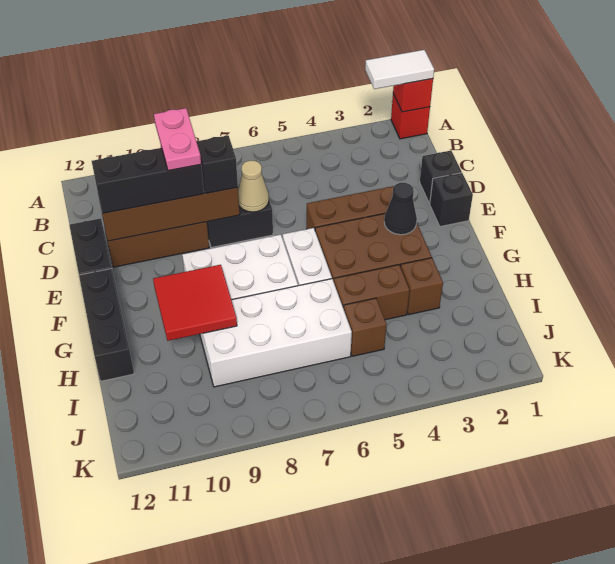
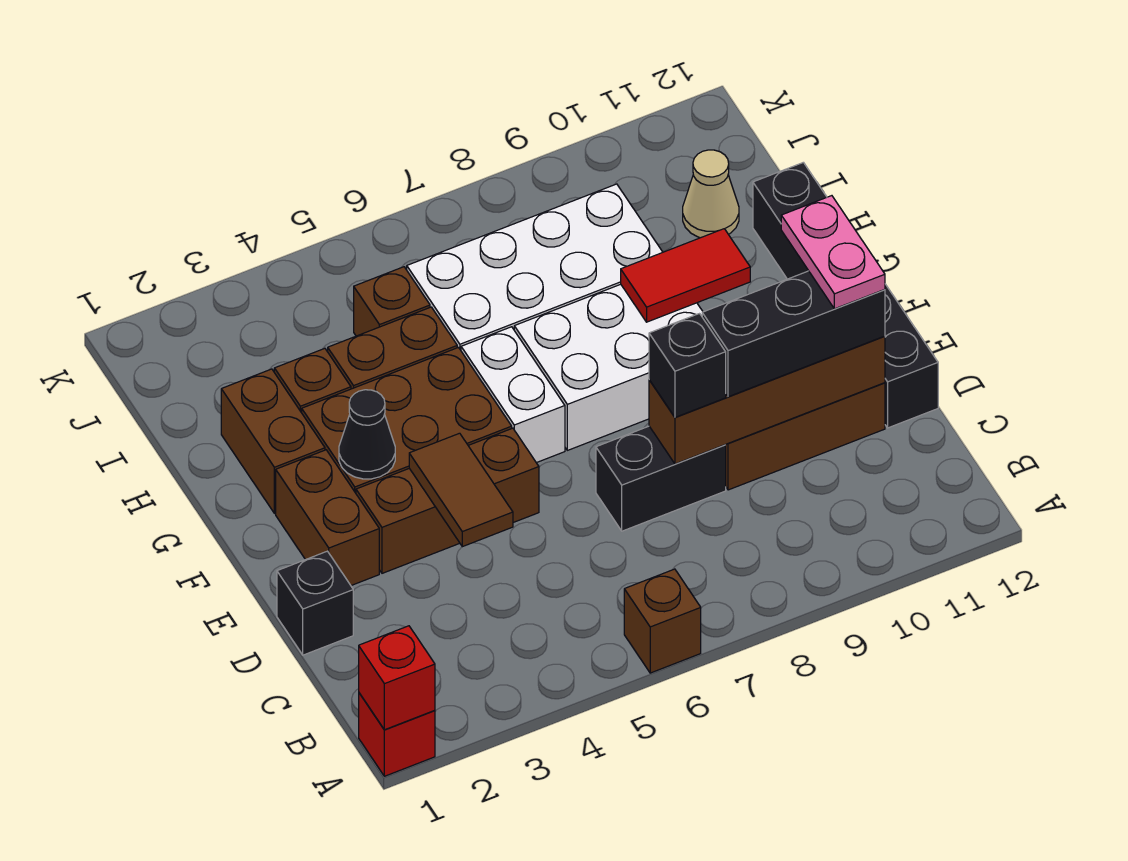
white tile A1:A2 level 3 -> none
none -> brown brick A6 level 1
pink plate C9:D9 level 4 -> pink plate D11:E11 level 4
none -> brown tile D4:E4 level 2
tan cone D7 level 2 -> tan cone I11 level 1
black brick E1 level 1 -> none
none -> brown brick E2:F2 level 1
none -> brown brick G2:H2 level 1
red tile G9:H10 level 2 -> red tile G9:G10 level 2

